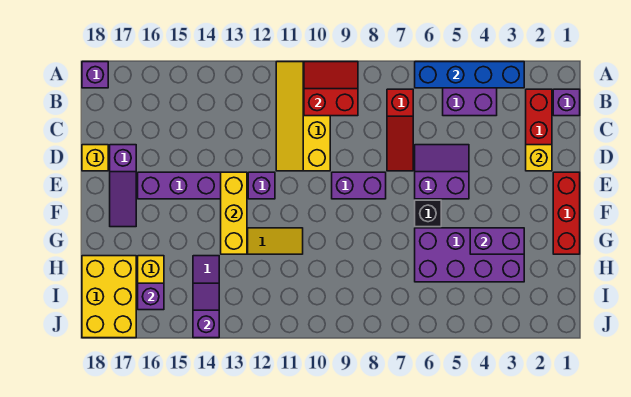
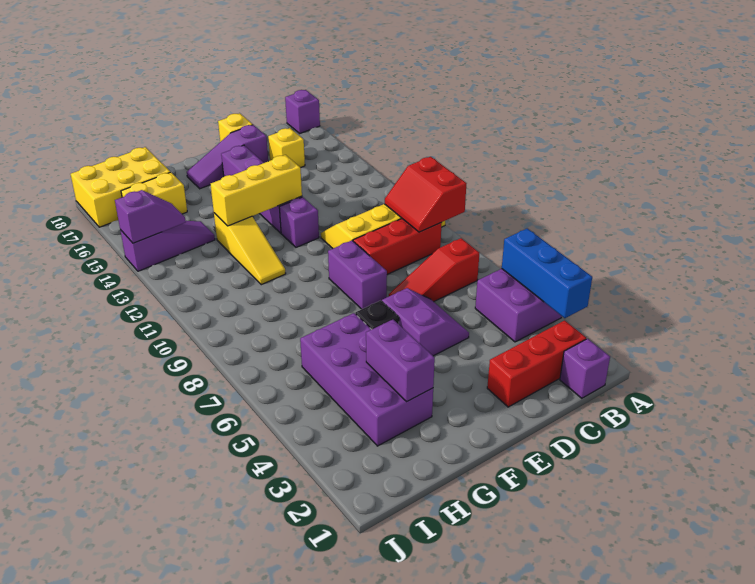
blue brick A3:A6 level 2 -> blue brick A3:A5 level 2
red slope A9:B10 level 2 top B -> red slope A9:B10 level 2 top A
yellow brick D2 level 2 -> yellow brick C16 level 1
red brick E1:G1 level 1 -> red brick B9:D9 level 1
purple brick I16 level 2 -> none

